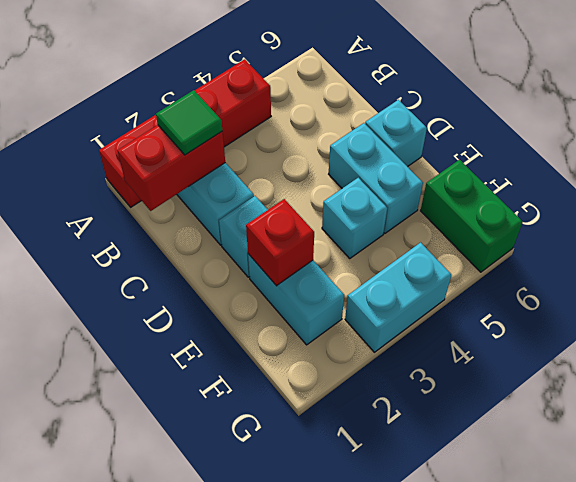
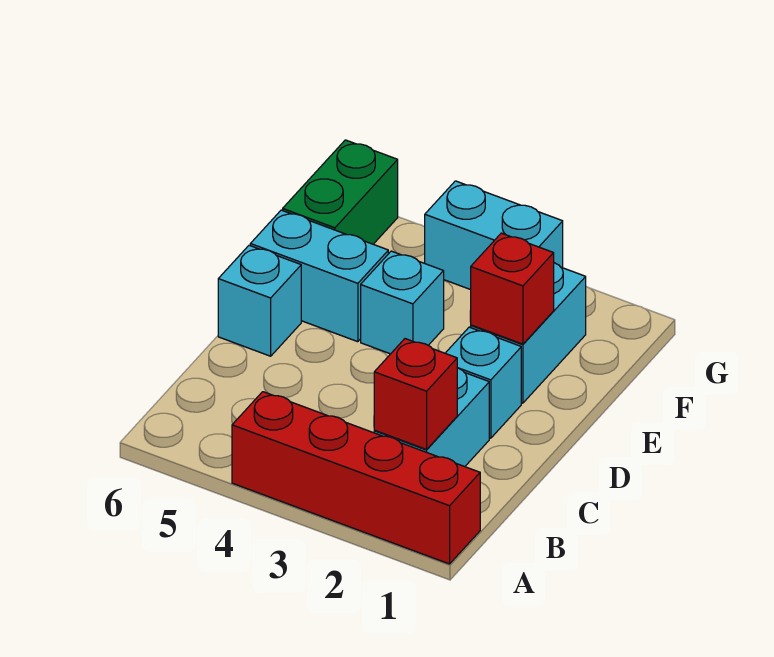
red brick B1:B2 level 2 -> red brick B2 level 2
green tile B2 level 3 -> none
cyan brick D5:E5 level 1 -> cyan brick E5:E6 level 1

